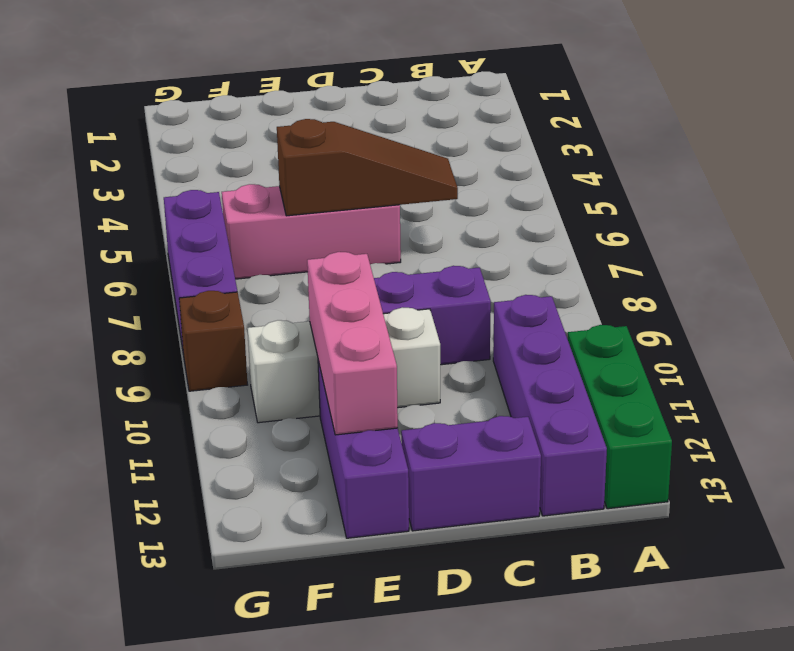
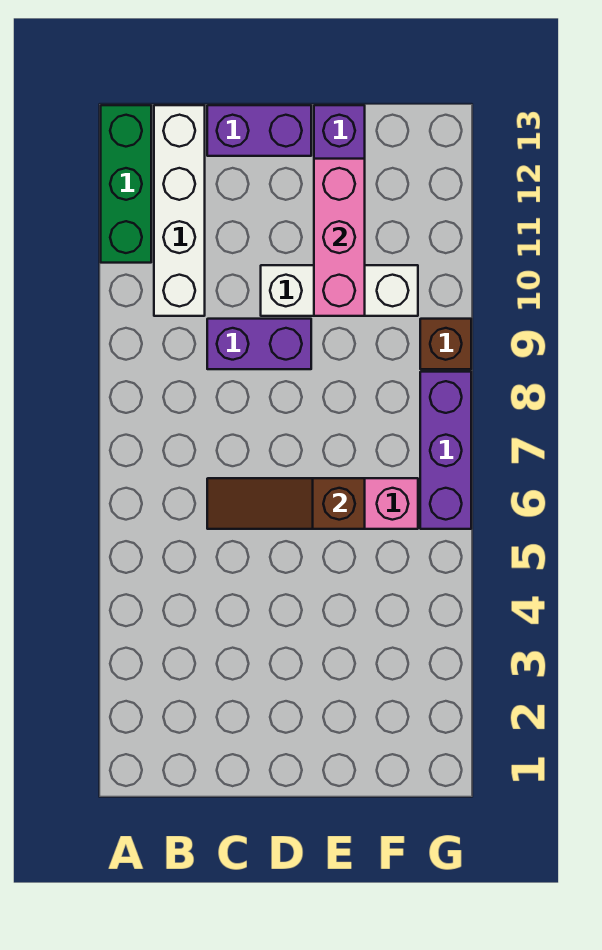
purple brick B10:B13 level 1 -> white brick B10:B13 level 1

